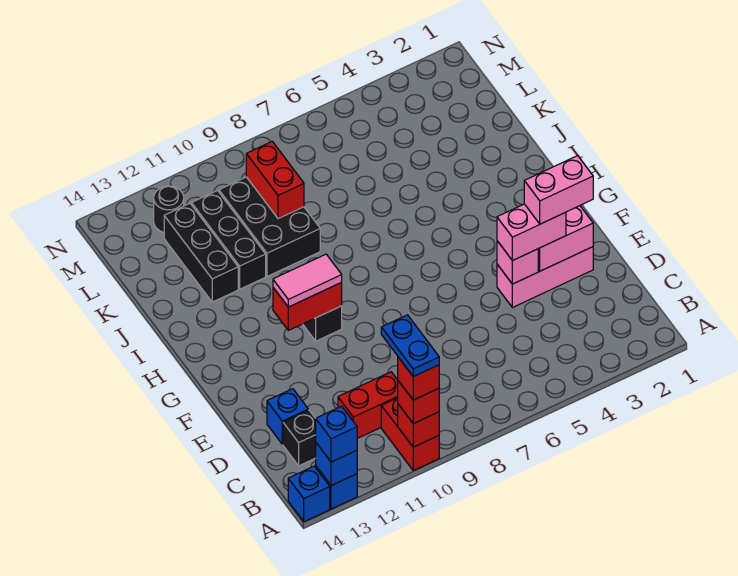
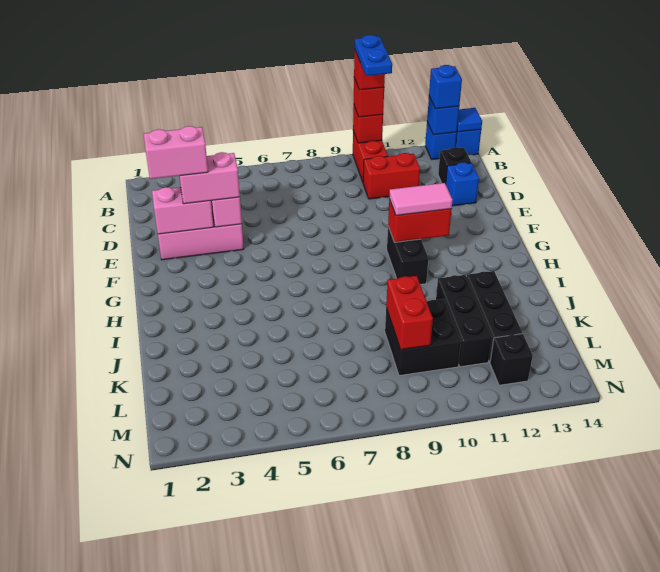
none -> blue tile A14 level 2
black brick J9:L10 level 1 -> black brick K9:L10 level 1
black round brick M12 level 1 -> black brick M12 level 1

